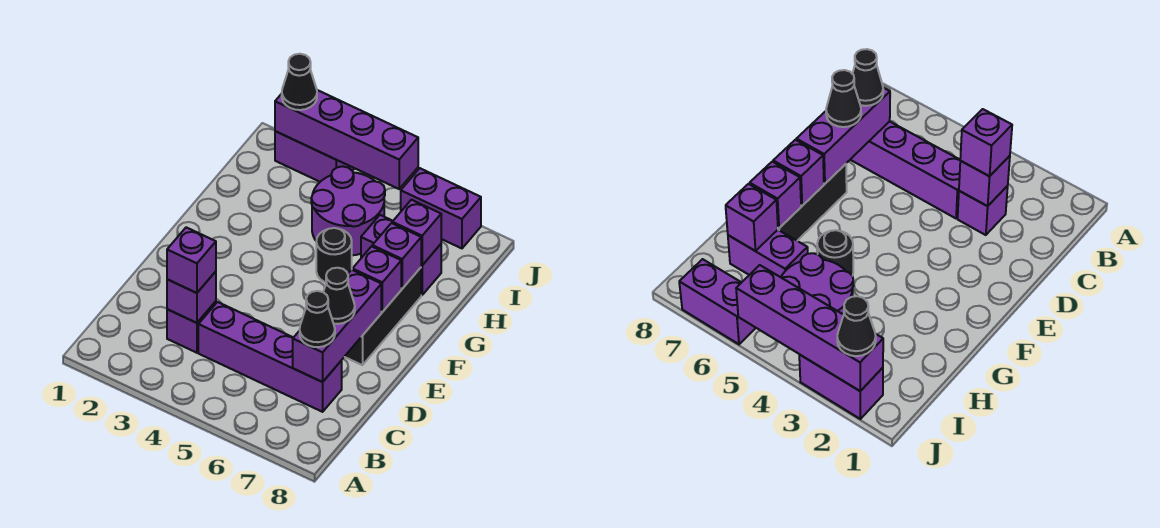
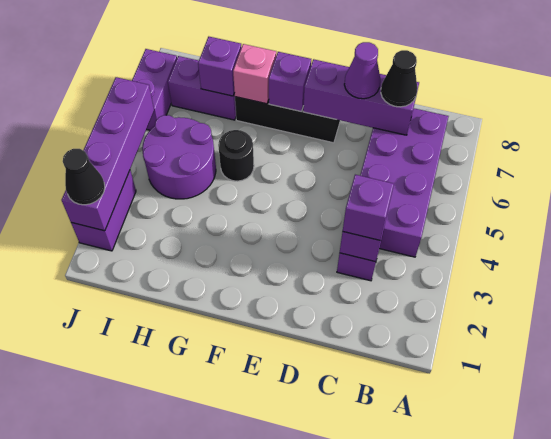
purple brick C4:C7 level 1 -> purple brick B4:C7 level 1
black cone D7 level 3 -> purple cone D7 level 3
purple brick G7 level 2 -> pink brick G7 level 2
purple brick H6:H7 level 1 -> purple brick H7:I7 level 1

